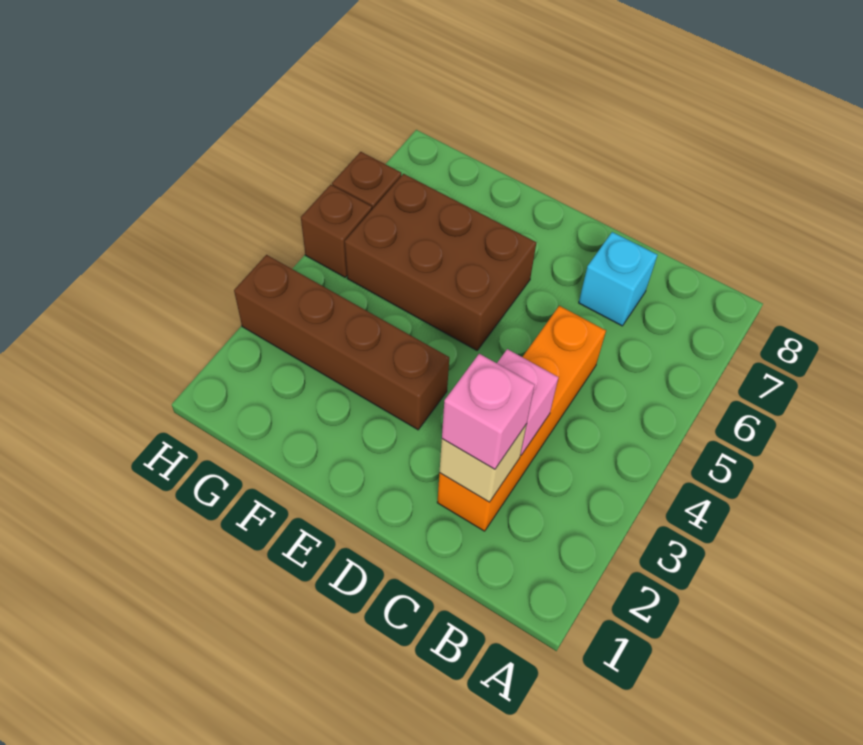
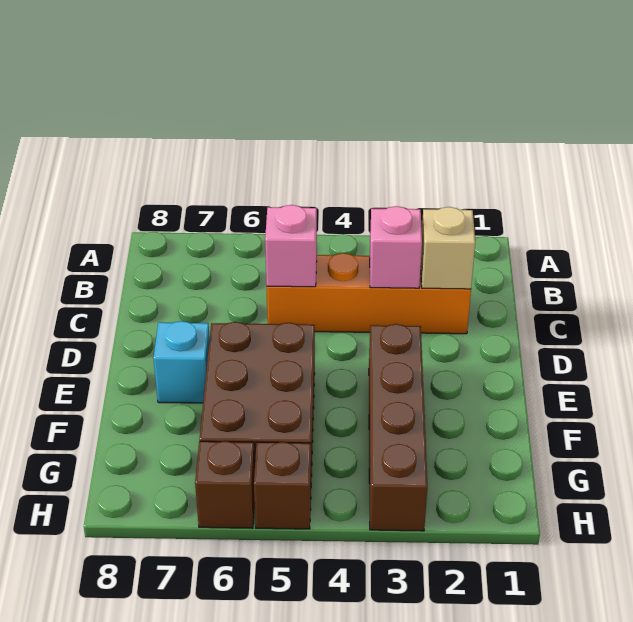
pink brick C2 level 3 -> pink brick C5 level 2
cyan brick C7 level 1 -> cyan brick E7 level 1

